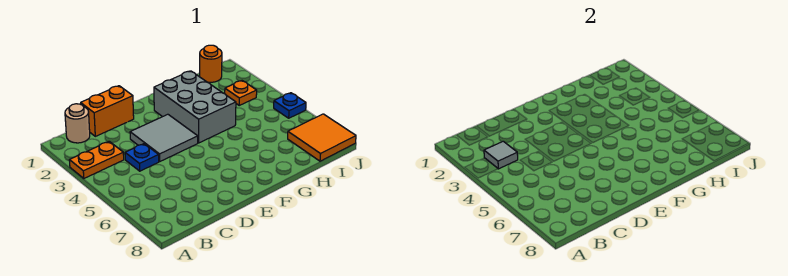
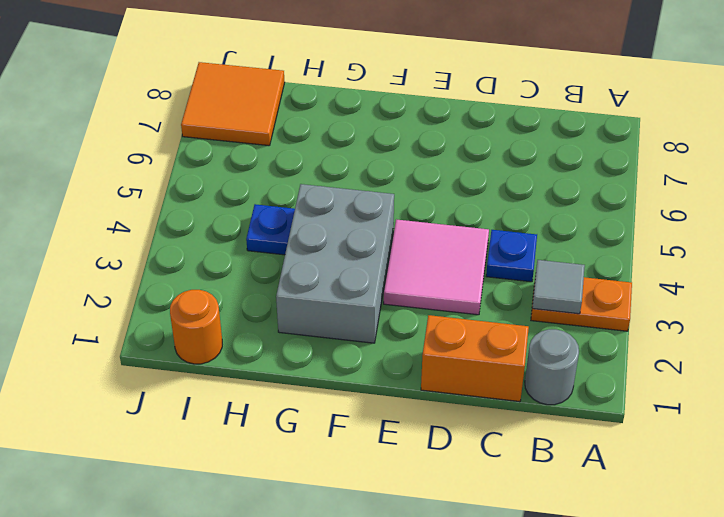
tan round brick B1 level 1 -> grey round brick B1 level 1
grey tile D3:E4 level 1 -> pink tile D3:E4 level 1
orange plate I3 level 1 -> none
blue plate J5 level 1 -> blue plate H4 level 1

